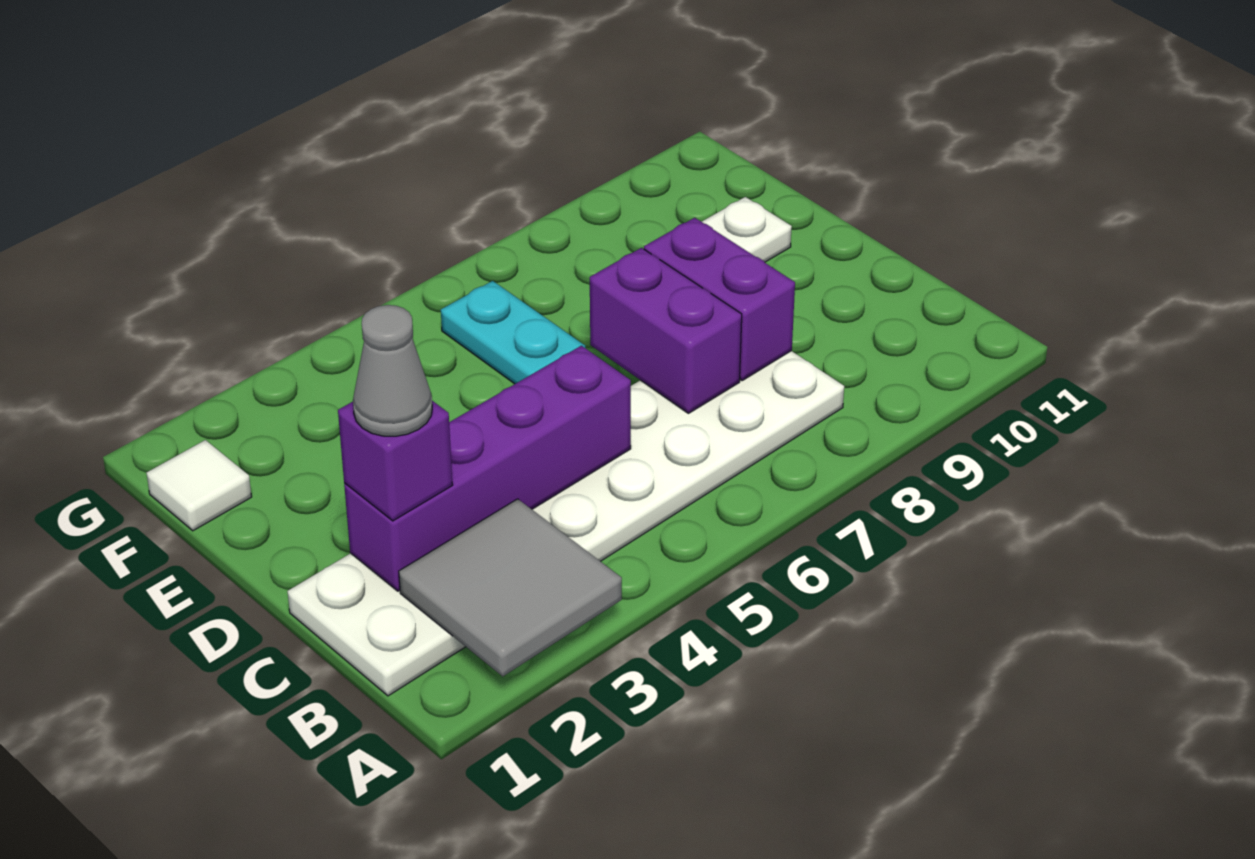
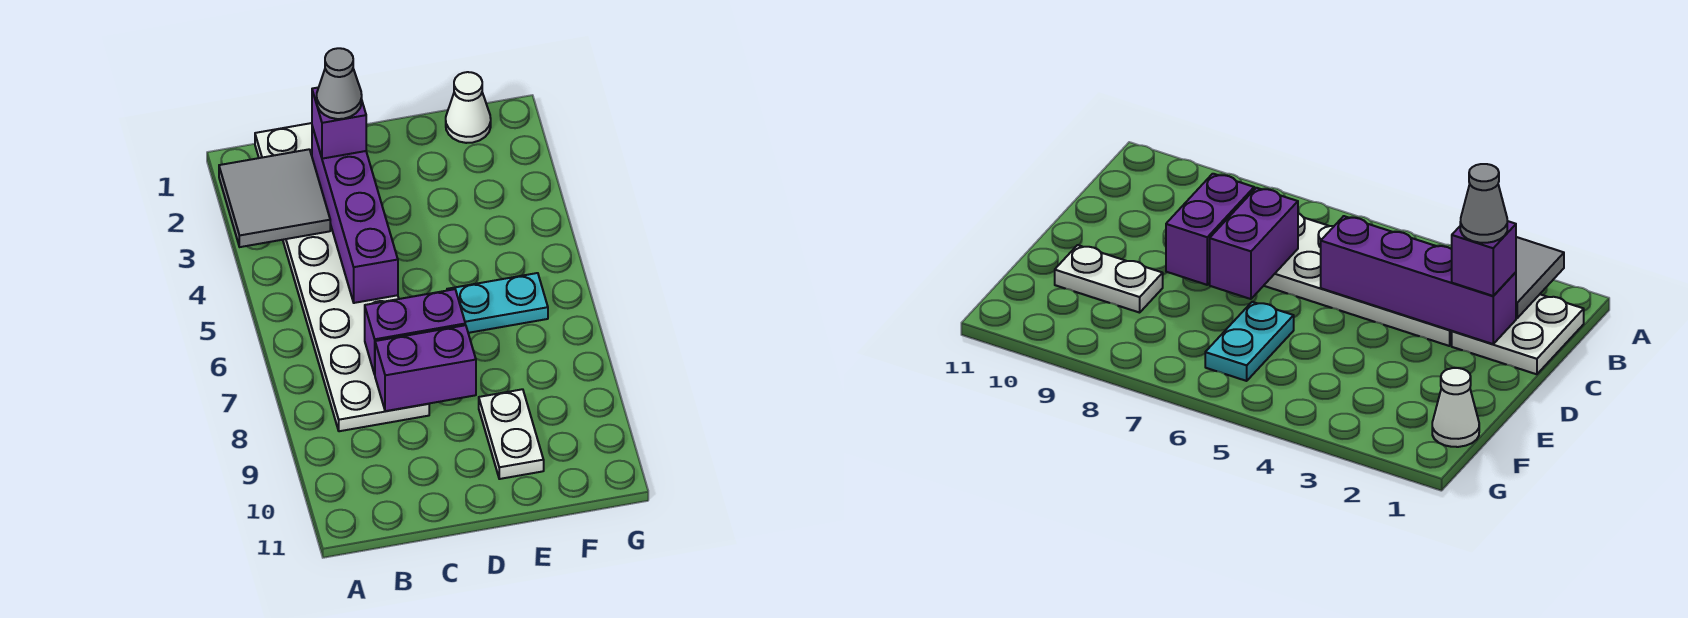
white tile F1 level 1 -> white cone F1 level 1

